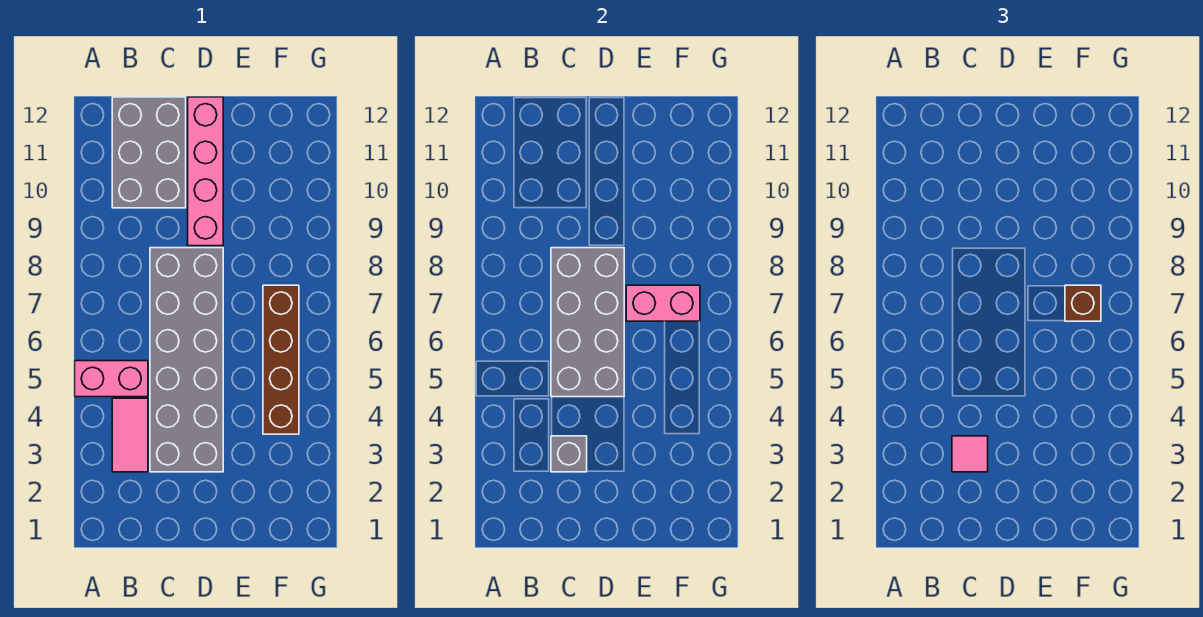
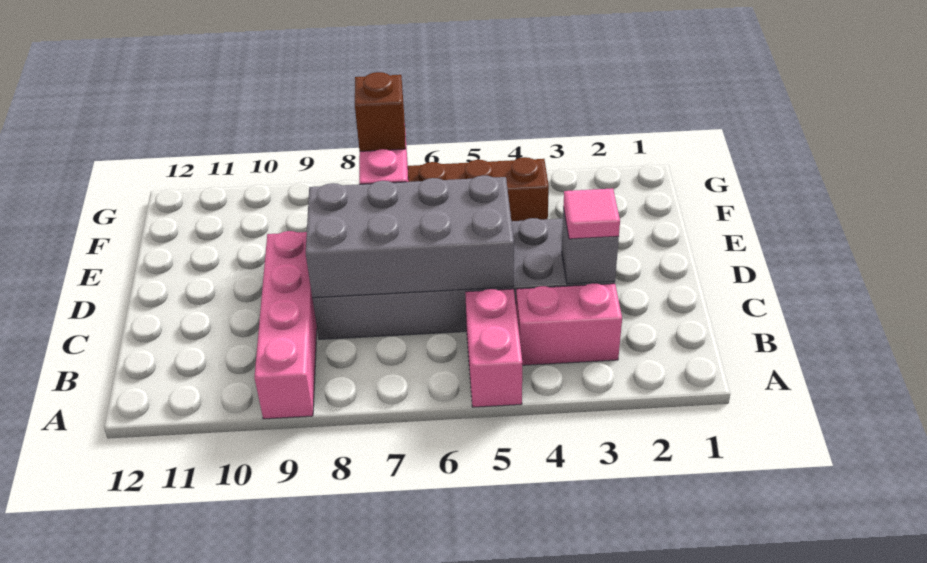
pink tile B3:B4 level 1 -> pink brick B3:B4 level 1
grey brick B10:C12 level 1 -> none
pink brick D9:D12 level 1 -> pink brick A9:D9 level 1

